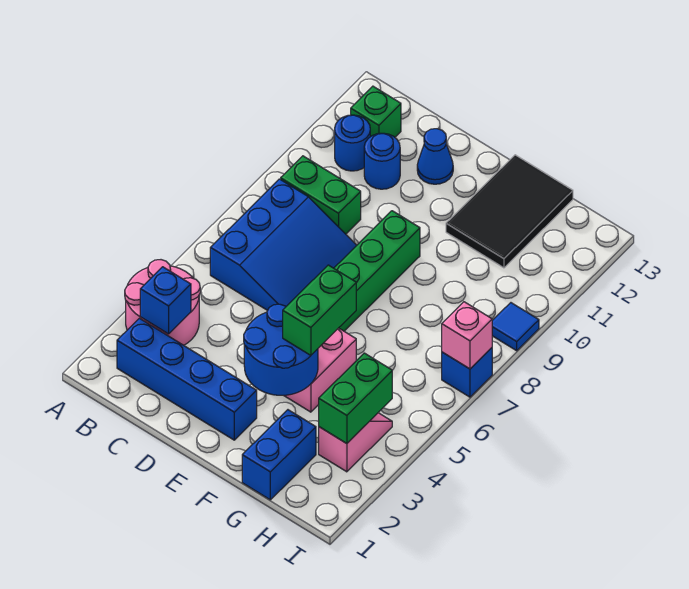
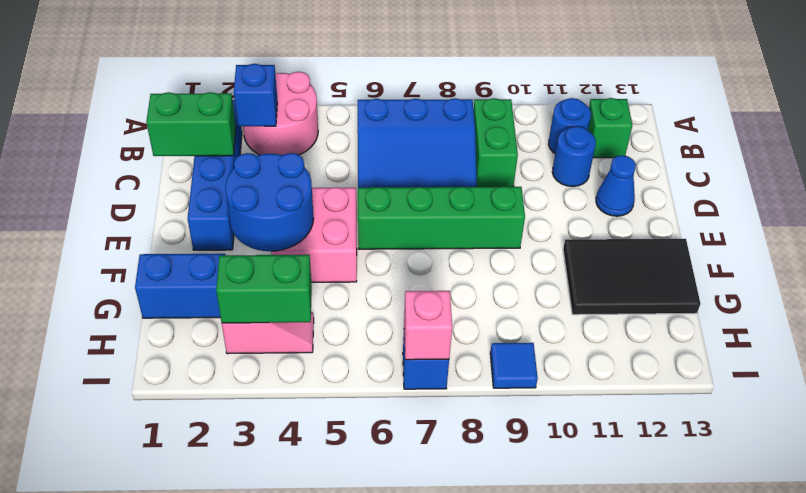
green brick F4:F5 level 3 -> green brick C1:C2 level 2

